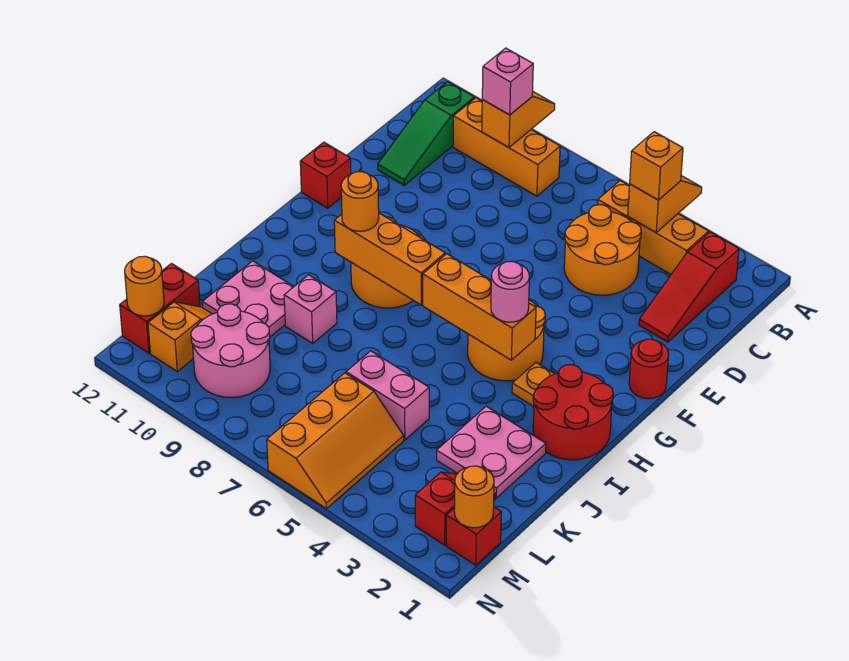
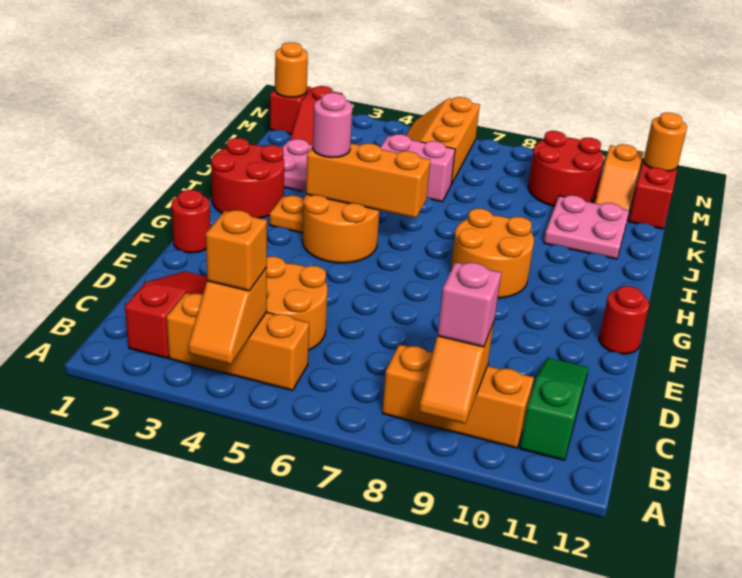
red brick F12 level 1 -> red round brick F12 level 1
orange brick H7:H9 level 2 -> none
orange round brick H9 level 3 -> none
pink brick J9 level 1 -> none
pink round brick L9:M10 level 1 -> red round brick L9:M10 level 1

